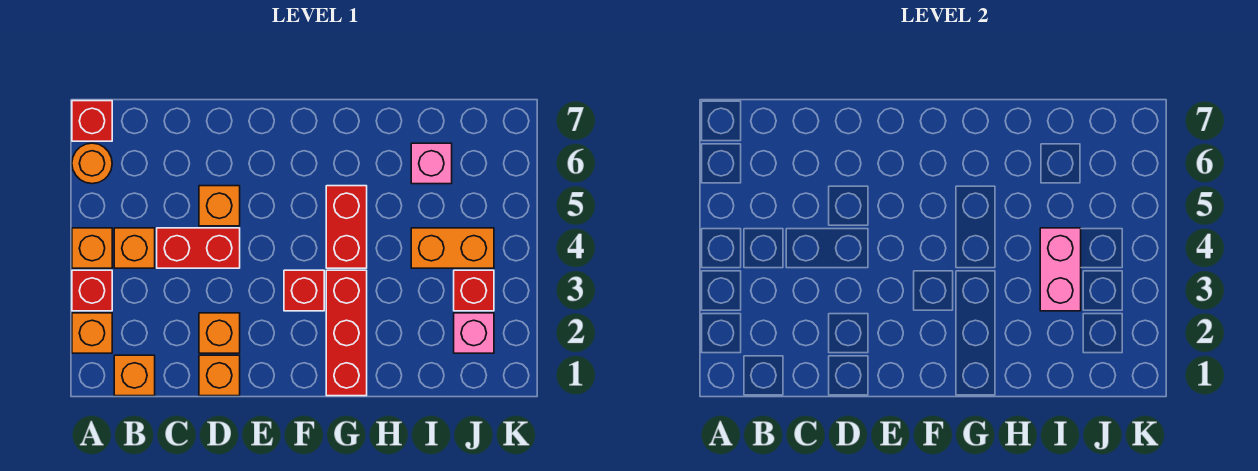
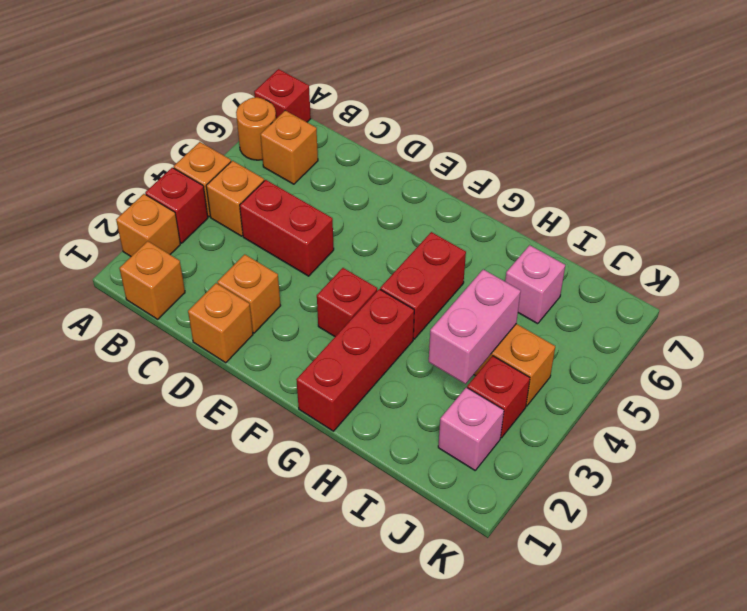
orange brick D5 level 1 -> orange brick B6 level 1

